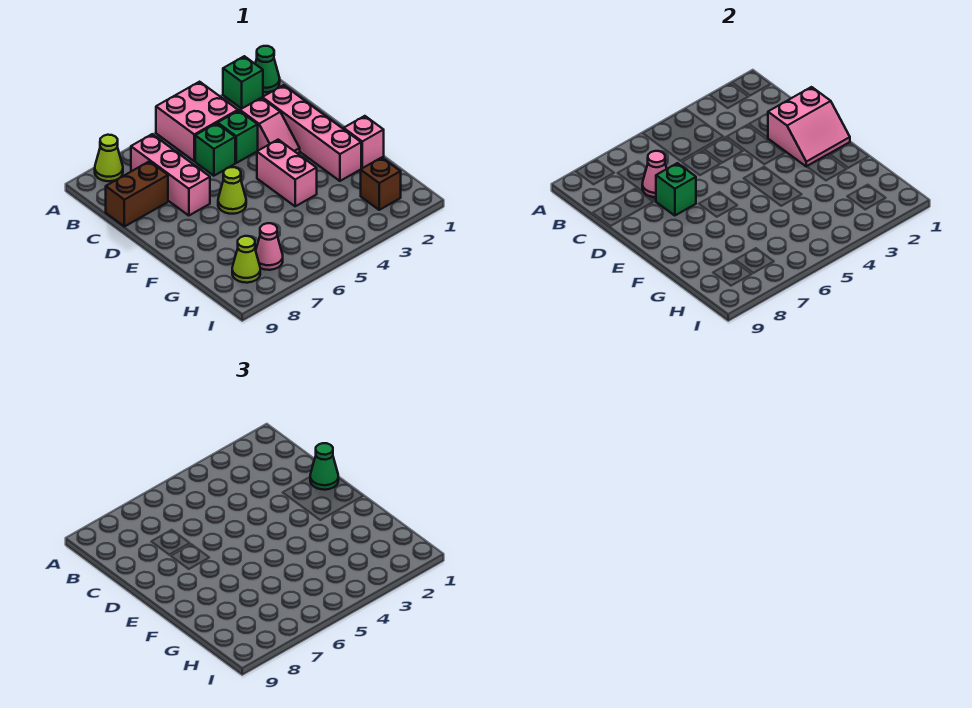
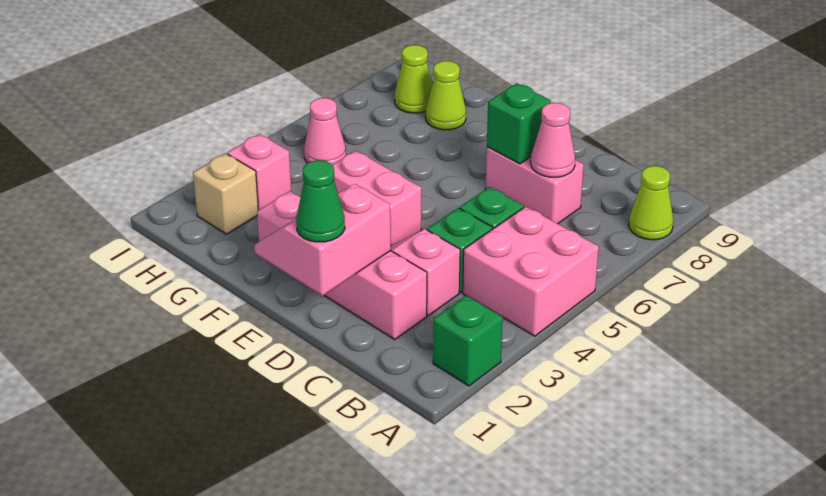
green cone A1 level 1 -> none
pink brick B7:D7 level 1 -> pink brick C7:D7 level 1
brown brick C8:C9 level 1 -> none
lime cone E6 level 1 -> lime cone G8 level 1
pink brick F1 level 1 -> pink brick H3 level 1
brown brick H2 level 1 -> tan brick H2 level 1
pink cone H7 level 1 -> pink cone H5 level 1

